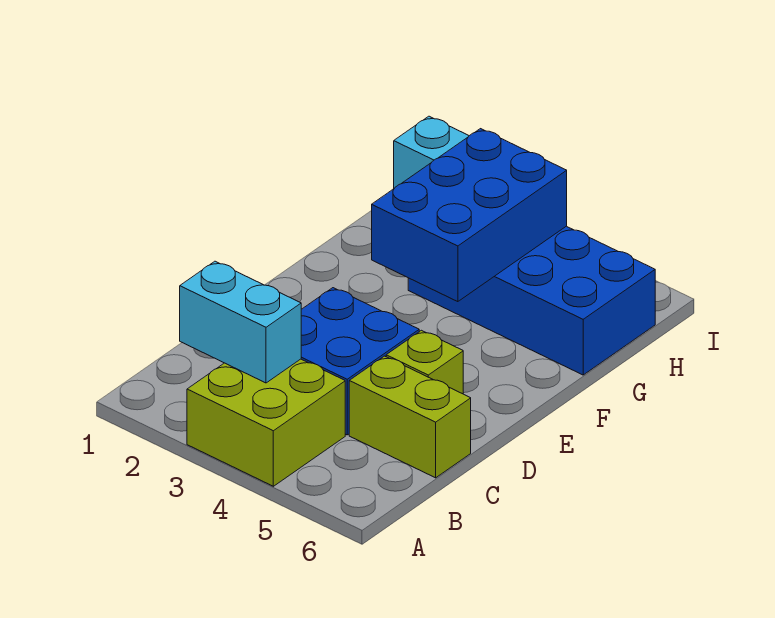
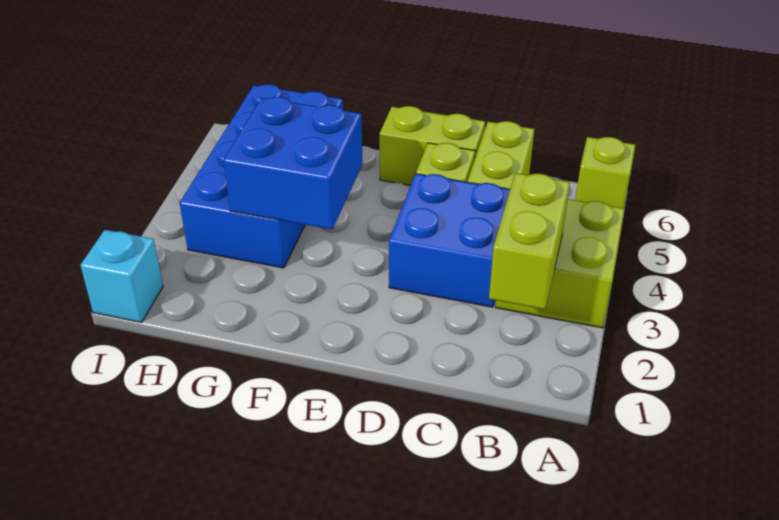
none -> lime brick A6 level 1
cyan brick B2:B3 level 2 -> lime brick B2:B3 level 2
none -> lime brick D6:E6 level 1
blue brick F3:H4 level 2 -> blue brick F3:G4 level 2

